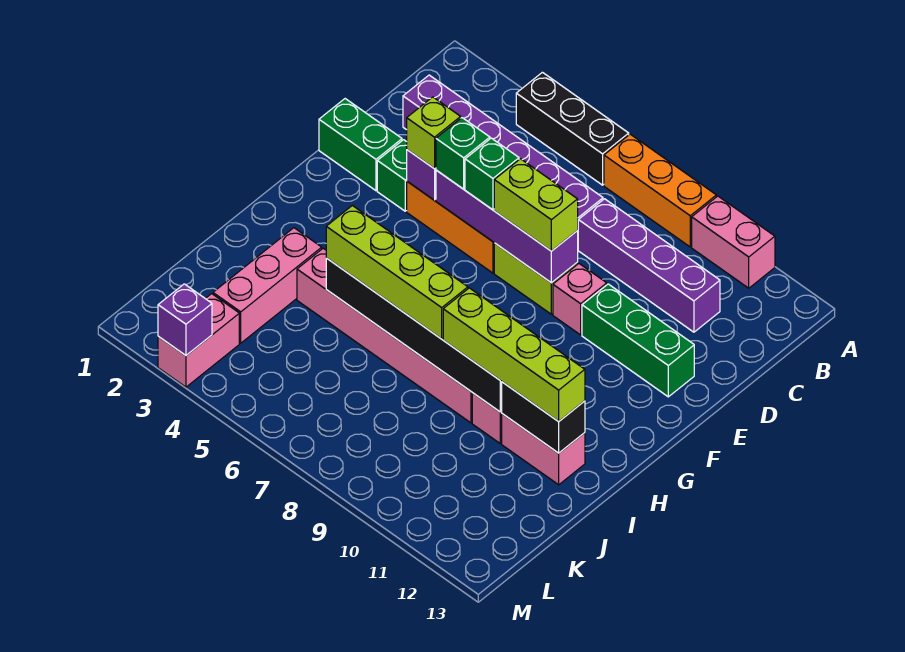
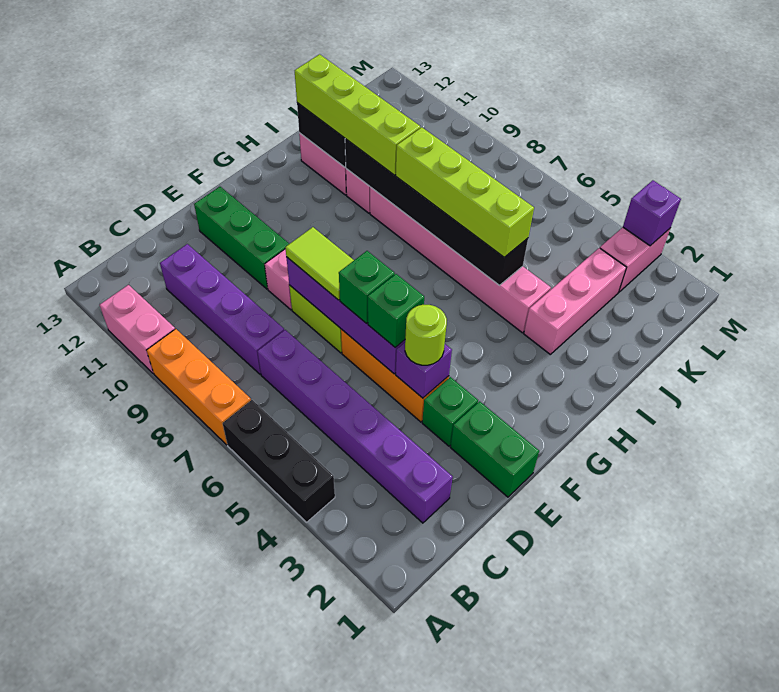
lime brick E4 level 3 -> lime round brick E4 level 3
lime brick E7:E8 level 3 -> lime tile E7:E8 level 3

